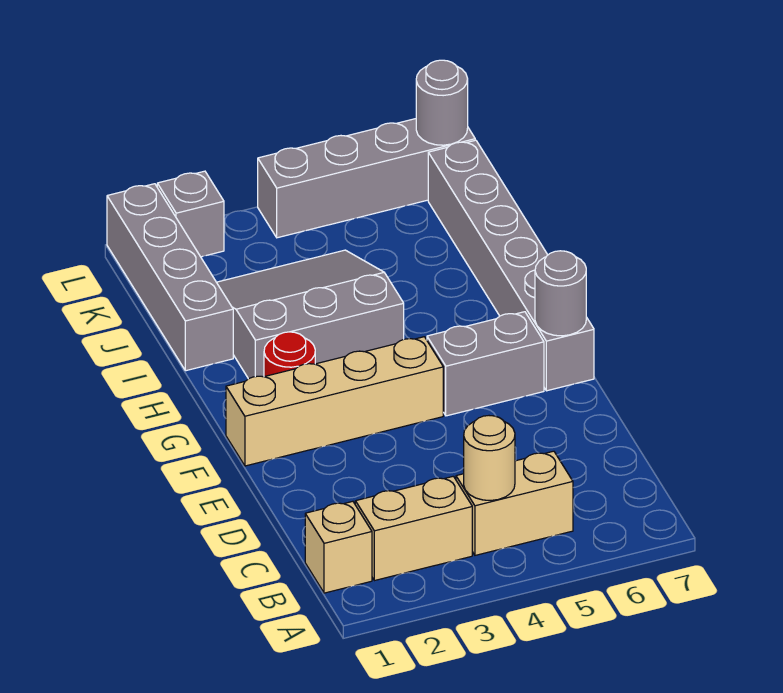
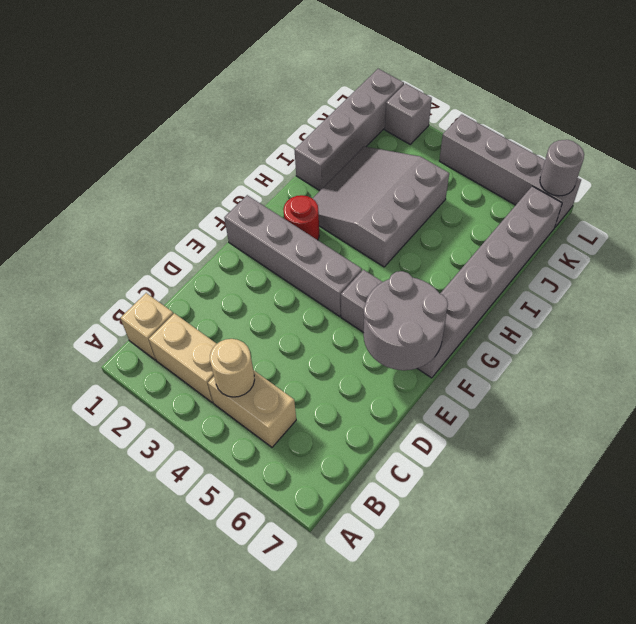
tan brick F1:F4 level 1 -> grey brick F1:F4 level 1
grey round brick F7 level 2 -> grey round brick E6:F7 level 2
grey slope H2:J4 level 1 top H -> grey slope H2:J4 level 1 top 4

